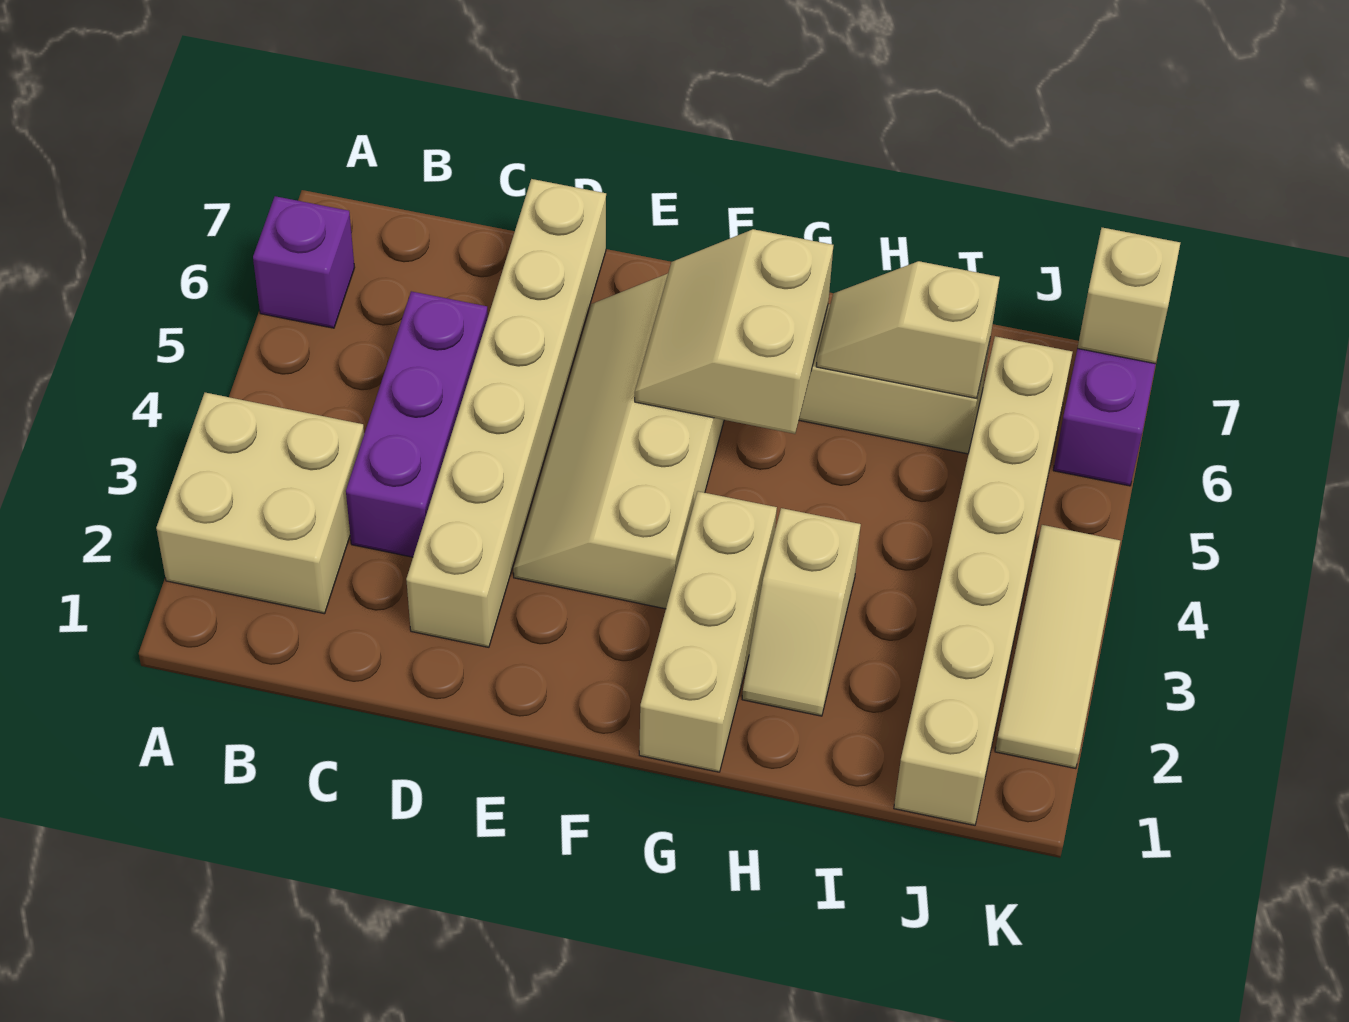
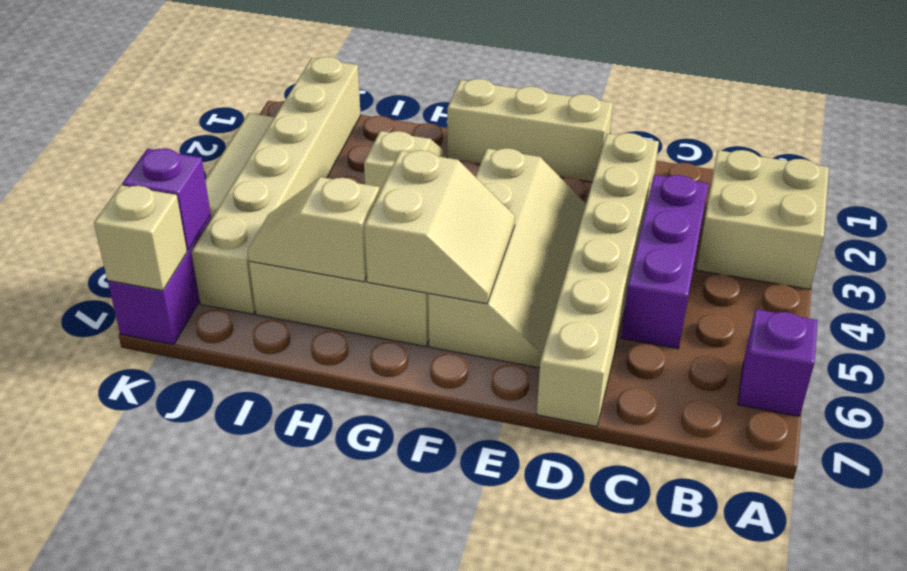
tan brick G1:G3 level 1 -> tan brick E1:G1 level 1
tan slope H6:I6 level 2 top I -> tan slope H6:I6 level 2 top H
none -> purple brick K6 level 2

